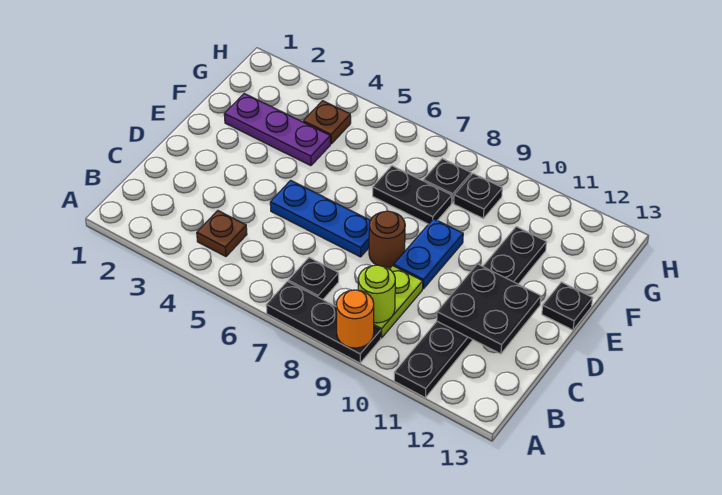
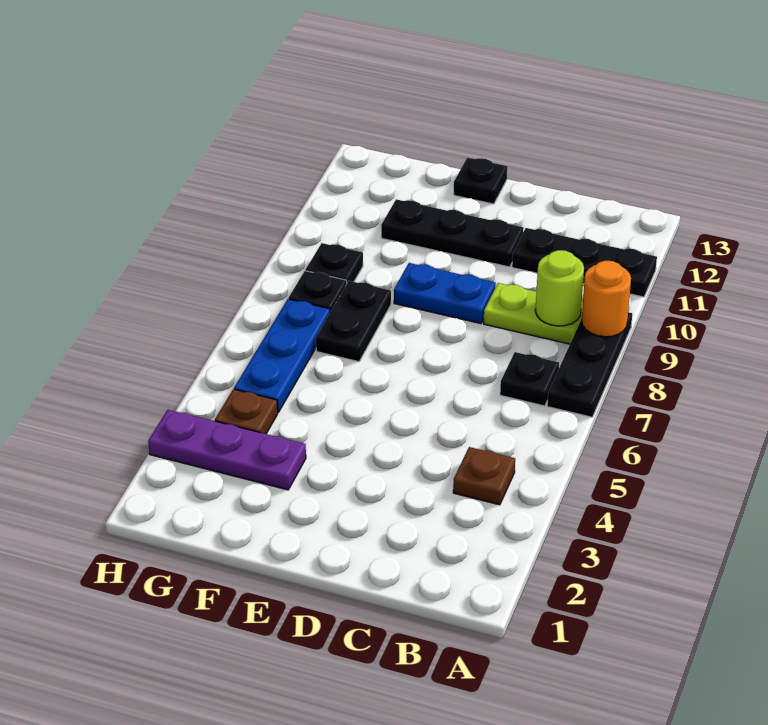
black plate C11:D12 level 2 -> none
blue plate D5:D7 level 1 -> blue plate G5:G7 level 1
brown round brick D8 level 1 -> none
purple plate F2:F4 level 1 -> purple plate F3:H3 level 1

